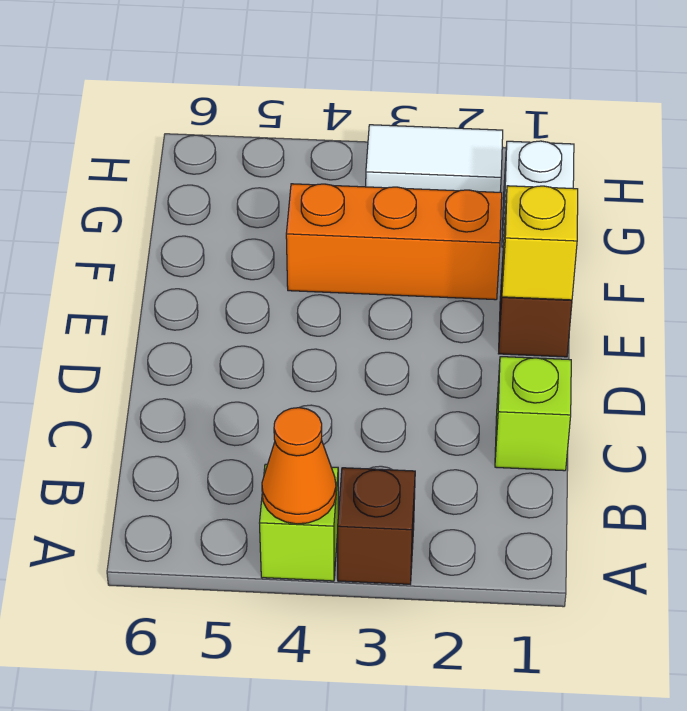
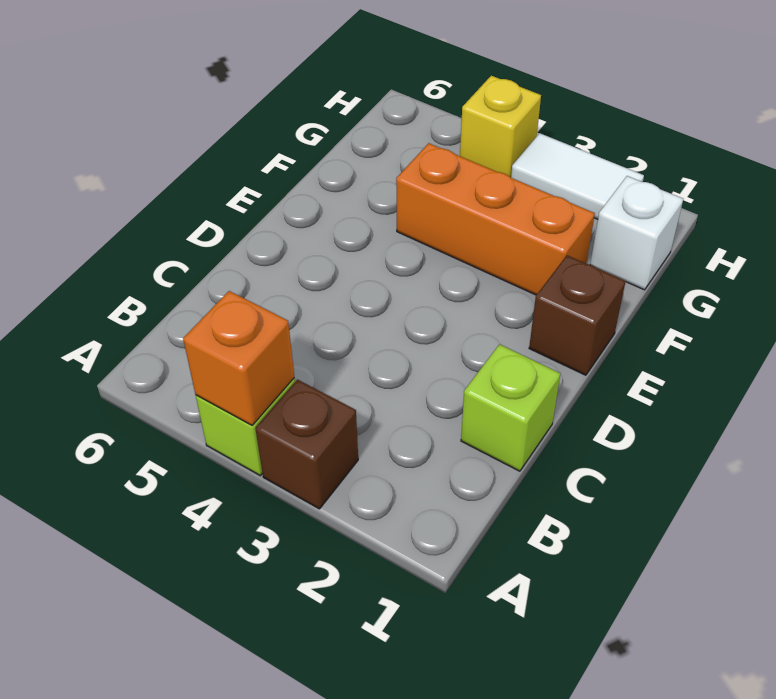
orange cone A4 level 2 -> orange brick A4 level 2
yellow brick E1 level 2 -> yellow brick H4 level 1

